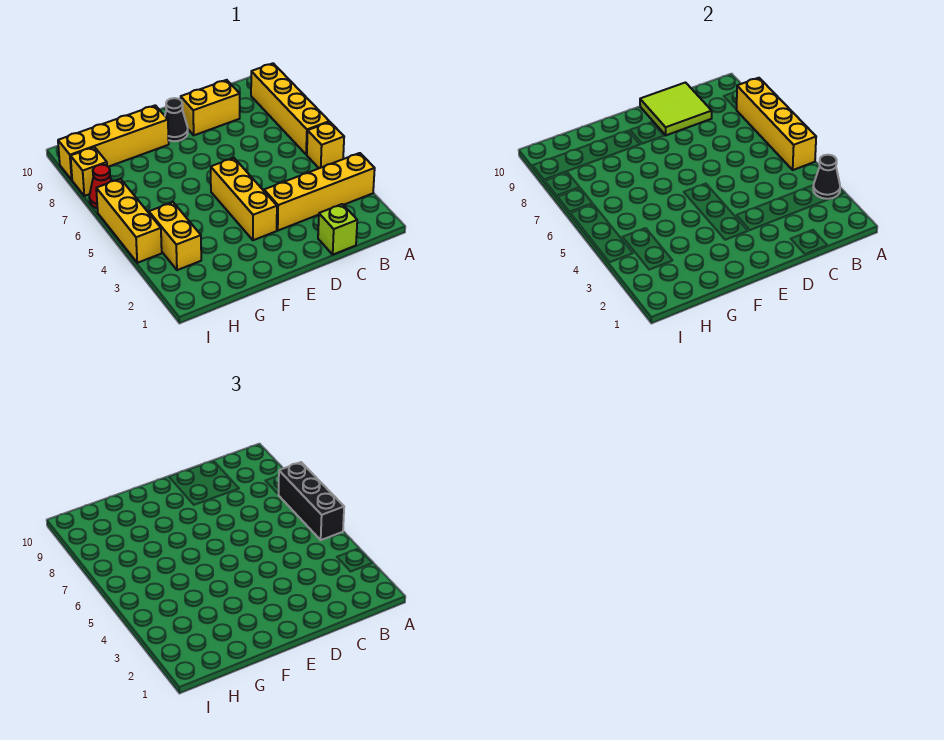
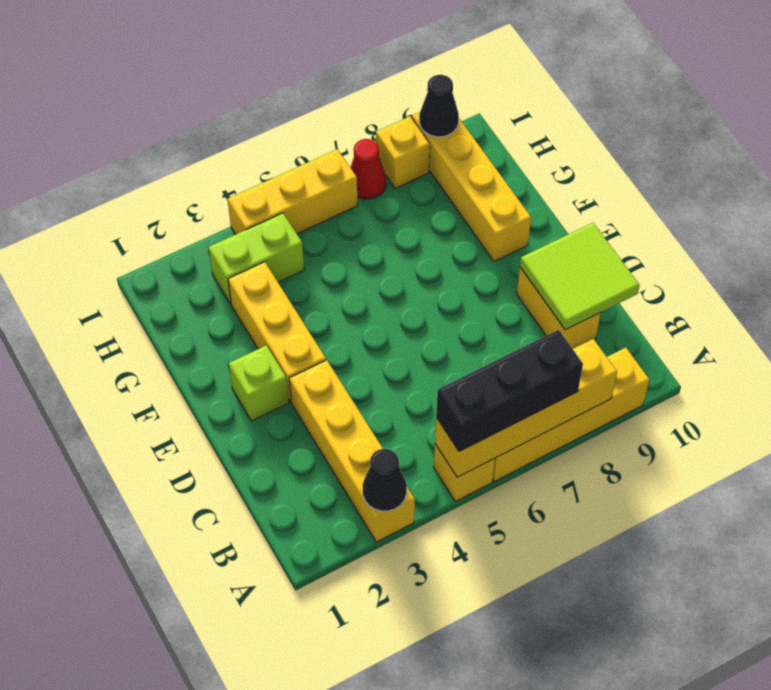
lime brick C1 level 1 -> lime brick E2 level 1
yellow brick E3:E5 level 1 -> yellow brick E3:G3 level 1
black cone E9 level 1 -> black cone I9 level 2
yellow brick H3:H4 level 1 -> lime brick H3:H4 level 1

